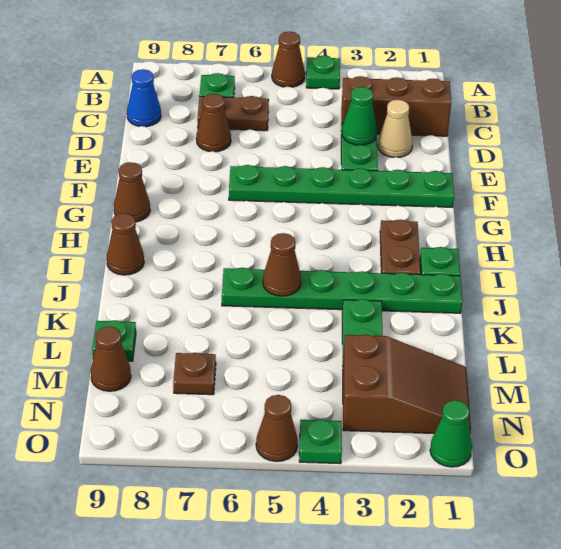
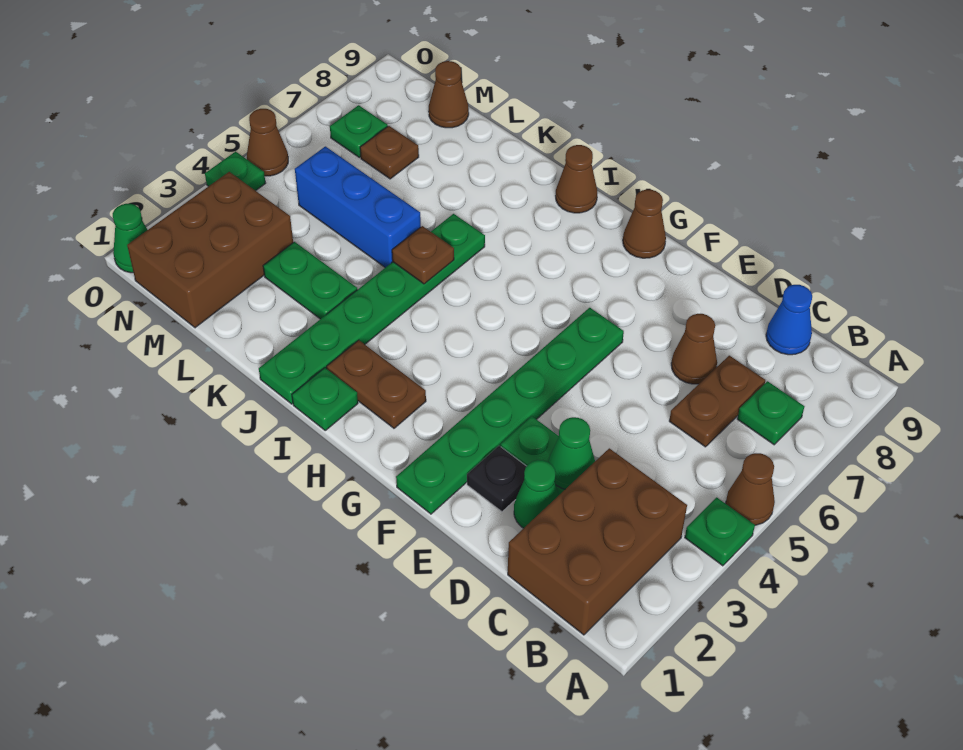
brown brick C1:C3 level 1 -> brown brick B1:C3 level 1
tan cone D2 level 1 -> green cone D2 level 1
none -> black plate E2 level 1
brown cone J5 level 2 -> brown plate J5 level 2
none -> blue brick K5:M5 level 1
green plate L9 level 1 -> green plate N7 level 1
brown slope M1:N3 level 1 top 3 -> brown brick M1:N3 level 1

